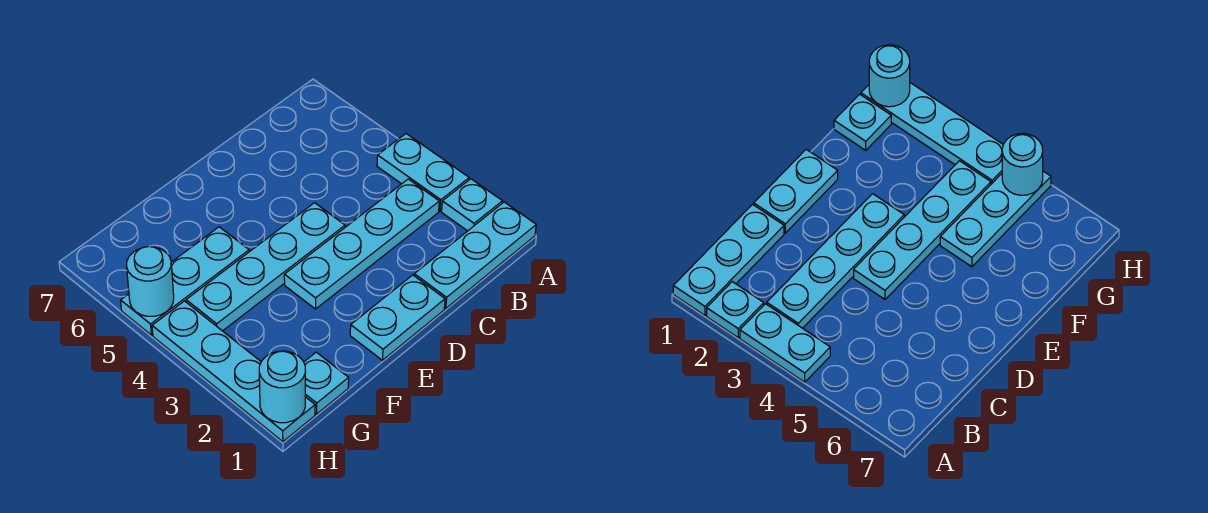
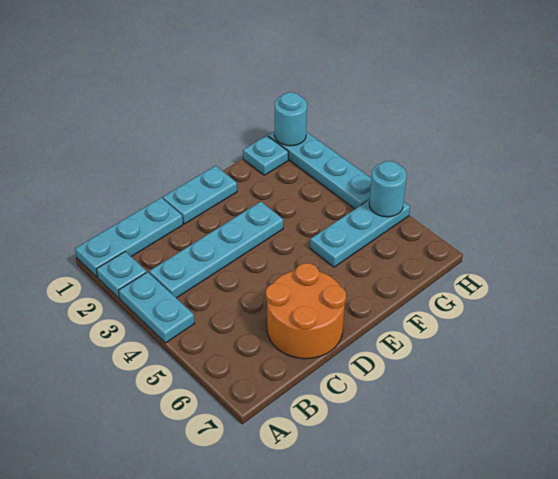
none -> orange round brick C6:D7 level 1
cyan plate D4:G4 level 1 -> none

